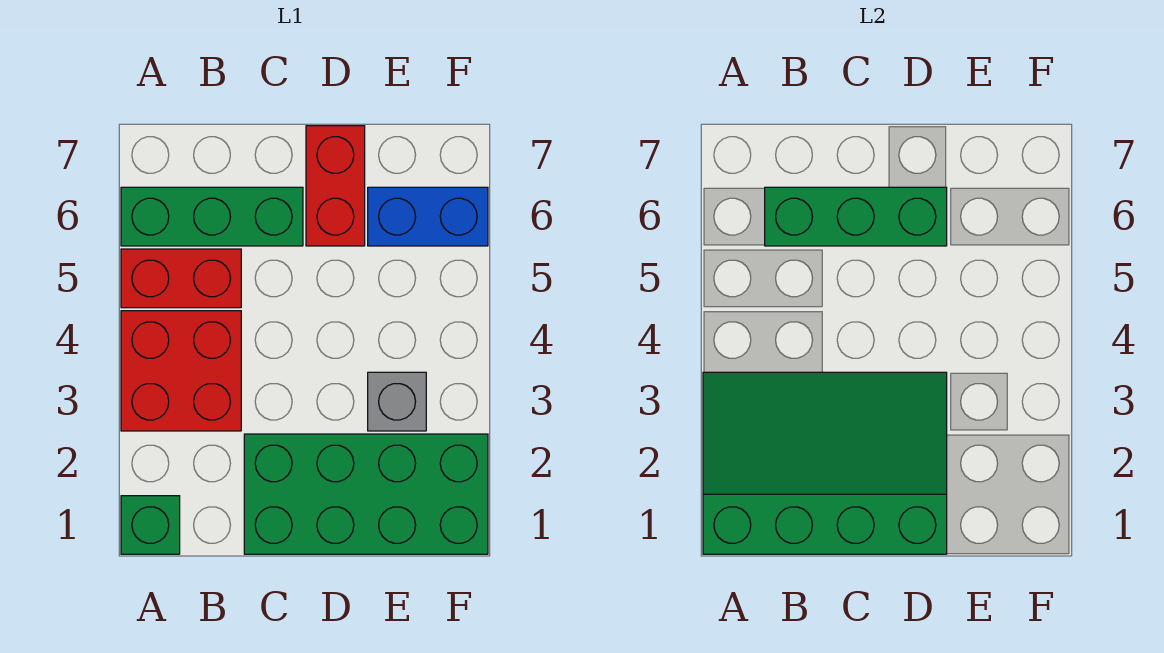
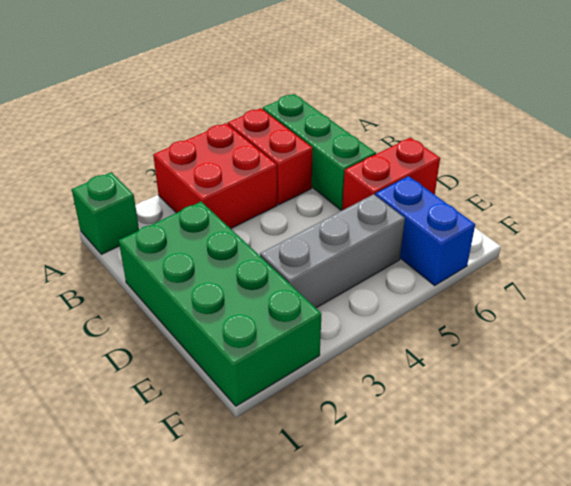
green slope A1:D3 level 2 top 1 -> none
green brick B6:D6 level 2 -> none
grey brick E3 level 1 -> grey brick E3:E5 level 1

